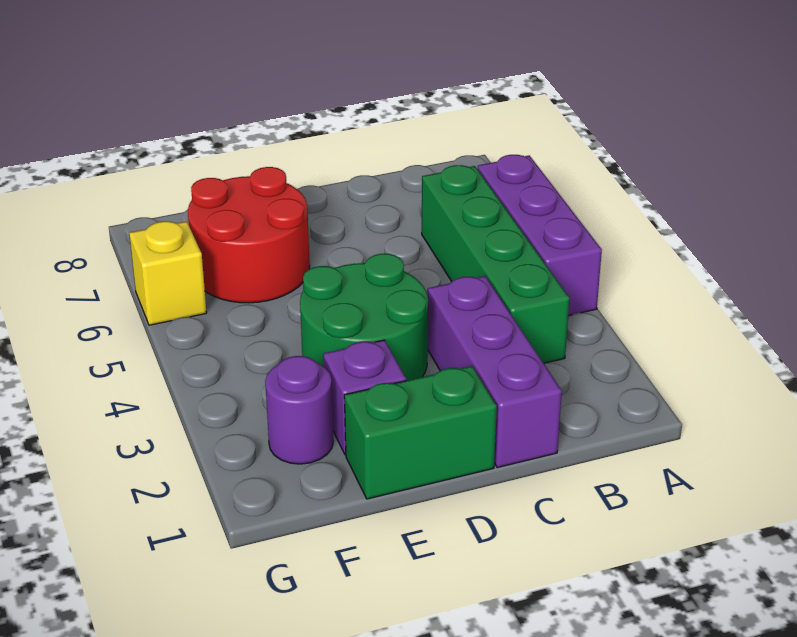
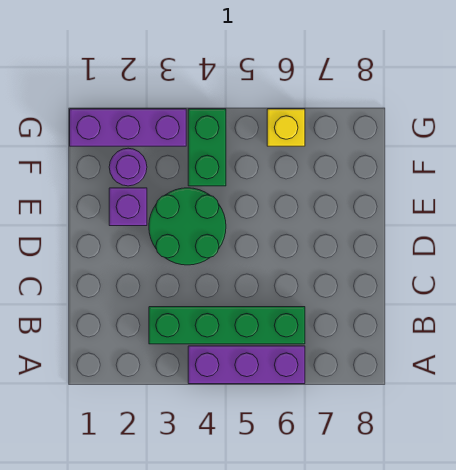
purple brick C1:C3 level 1 -> purple brick G1:G3 level 1
green brick D1:E1 level 1 -> green brick F4:G4 level 1
red round brick E6:F7 level 1 -> none

